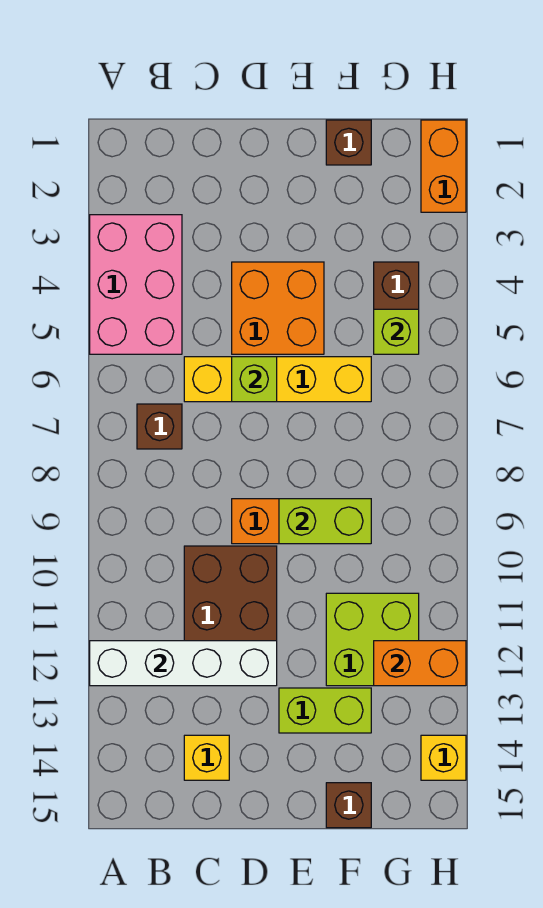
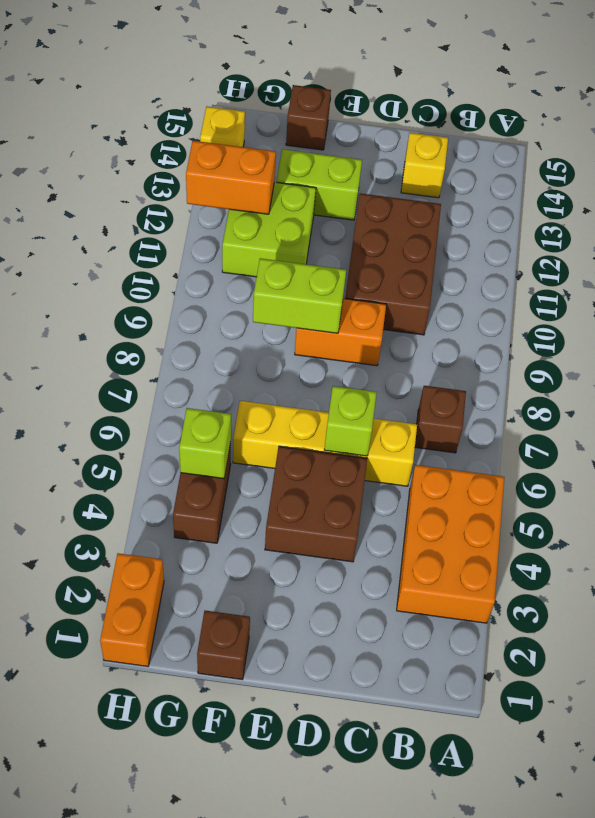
pink brick A3:B5 level 1 -> orange brick A3:B5 level 1
white brick A12:D12 level 2 -> none
orange brick D4:E5 level 1 -> brown brick D4:E5 level 1

